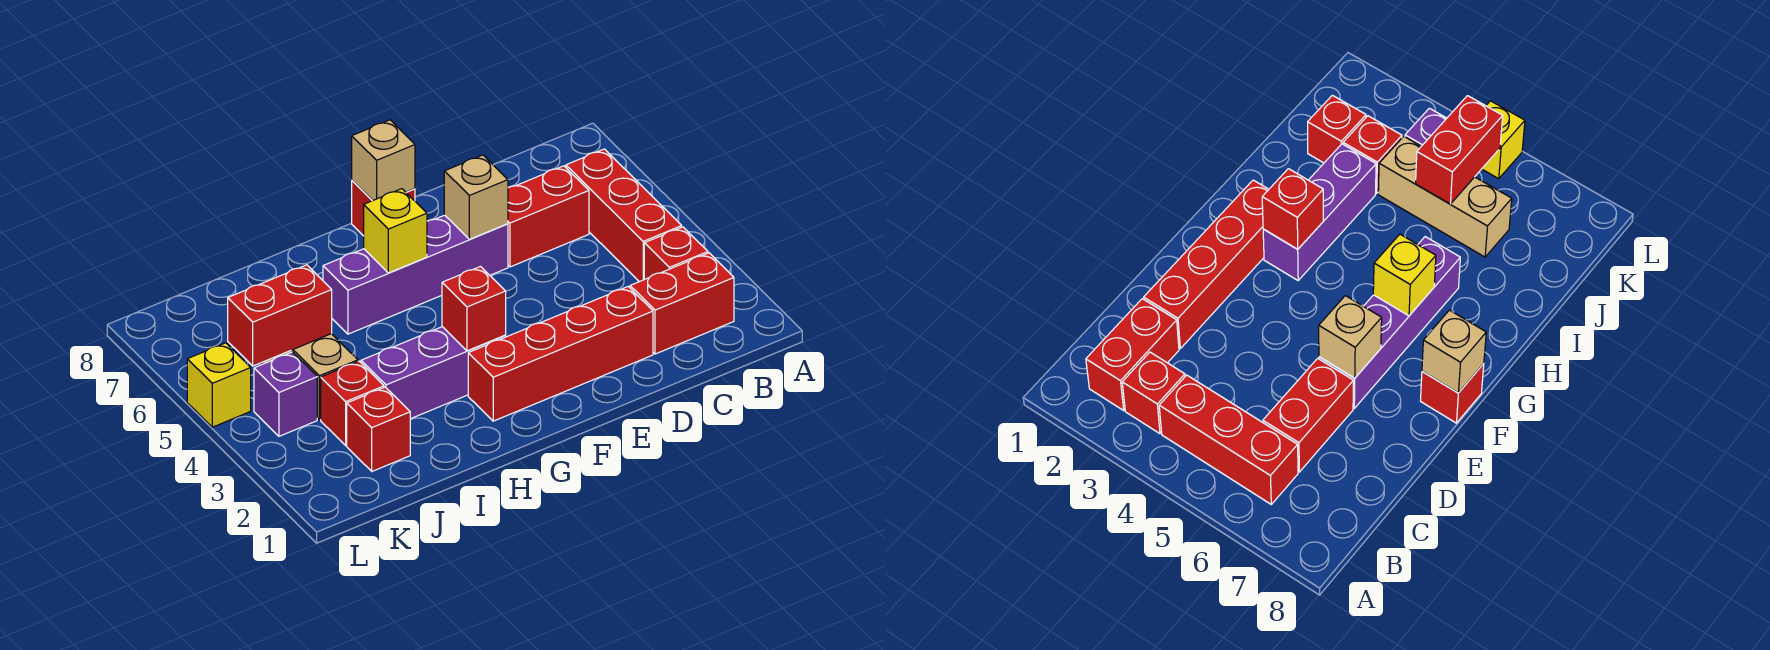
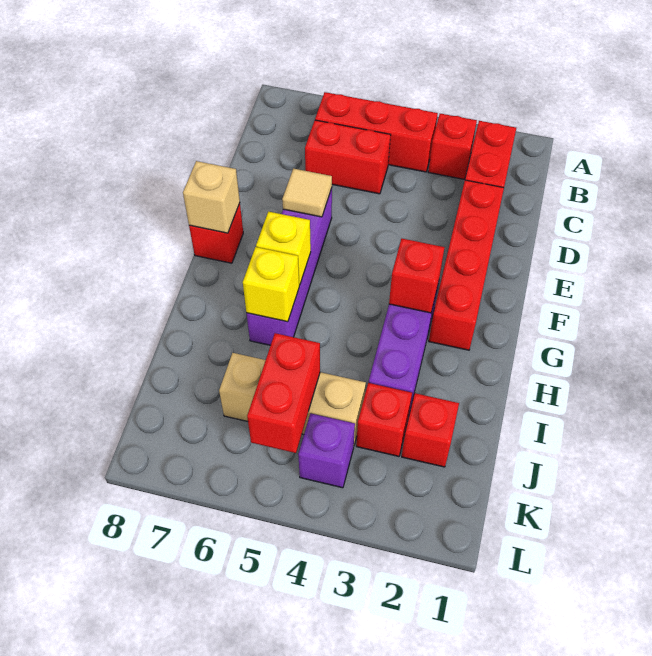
red brick C6:D6 level 1 -> red brick C5:C6 level 1
tan brick E6 level 2 -> tan tile E6 level 2
yellow brick L5 level 1 -> yellow brick H6 level 2

